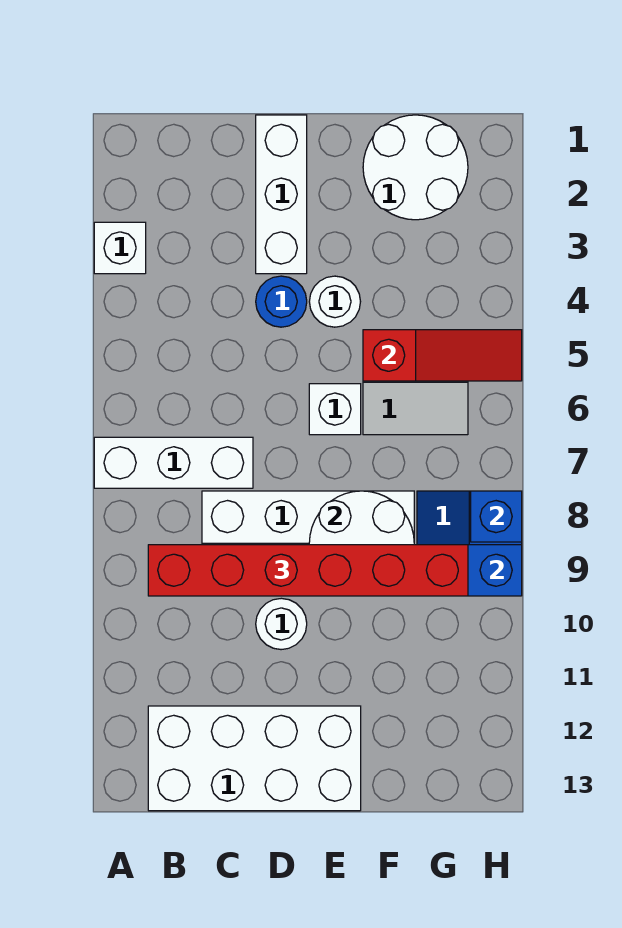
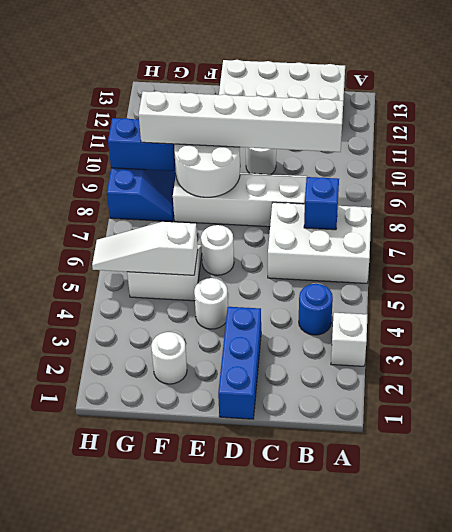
white brick A7:C7 level 1 -> white brick A6:C7 level 1
red brick B9:G9 level 3 -> white brick B9:G9 level 3
white brick D1:D3 level 1 -> blue brick D1:D3 level 1
blue round brick D4 level 1 -> blue round brick B4 level 1
white brick E6 level 1 -> white round brick E6 level 1
white round brick F1:G2 level 1 -> white round brick F2 level 1
red slope F5:H5 level 2 top F -> white slope F5:H5 level 2 top F
blue brick H8 level 2 -> blue brick B7 level 2

